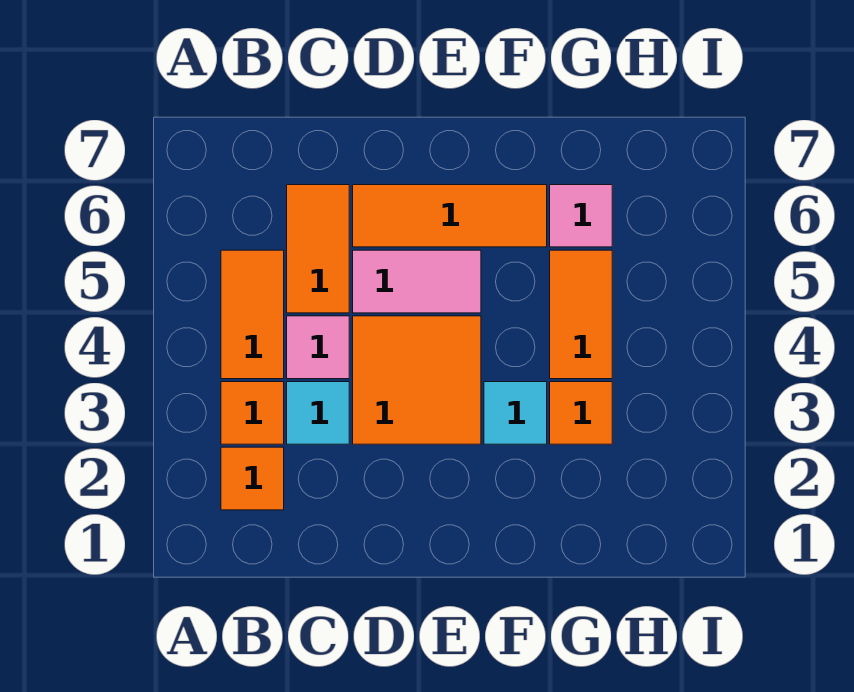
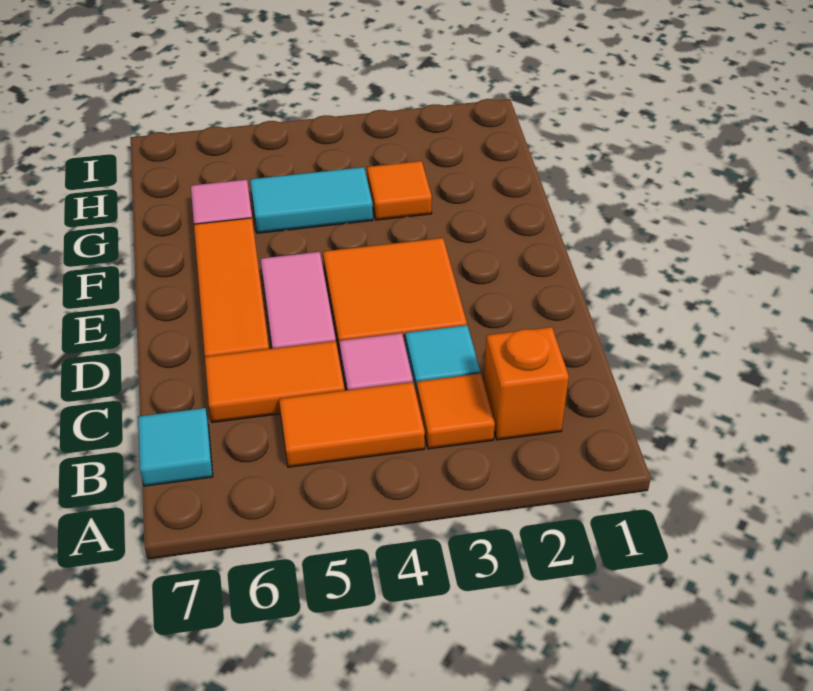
orange tile B2 level 1 -> orange brick B2 level 1
cyan tile F3 level 1 -> cyan tile B7 level 1
orange tile G4:G5 level 1 -> cyan tile G4:G5 level 1

